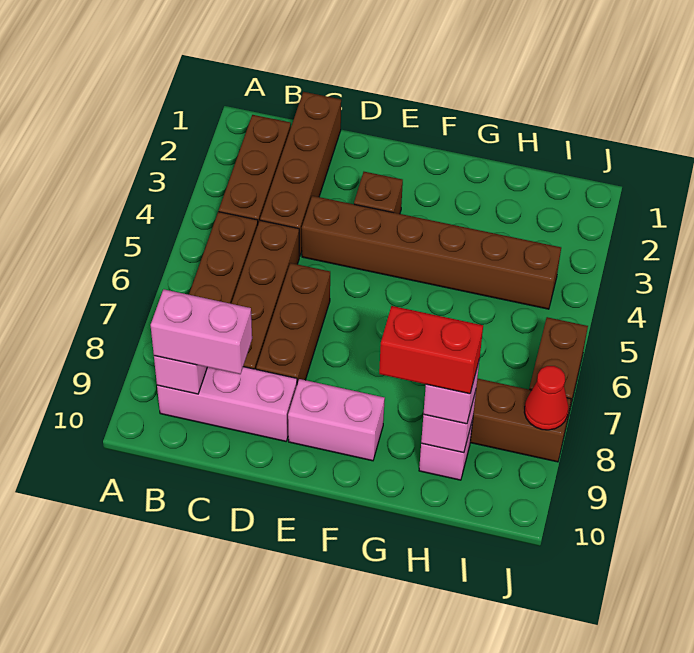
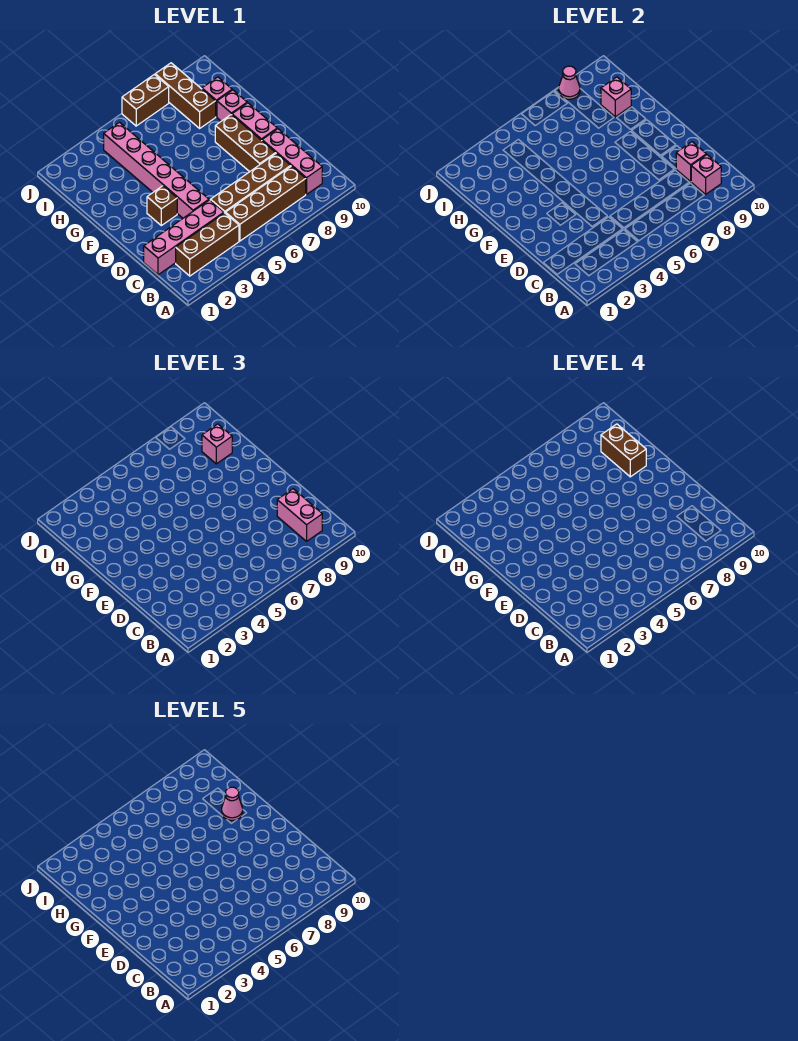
brown brick C1:C4 level 1 -> pink brick C1:C4 level 1
none -> pink brick C9 level 2
brown brick D4:I4 level 1 -> pink brick D4:I4 level 1
brown brick D6:D8 level 1 -> brown brick D8:F8 level 1
none -> pink brick G9 level 1
red brick G9:H9 level 4 -> brown brick G9:H9 level 4
none -> pink cone G9 level 5
red cone J8 level 2 -> pink cone J8 level 2

